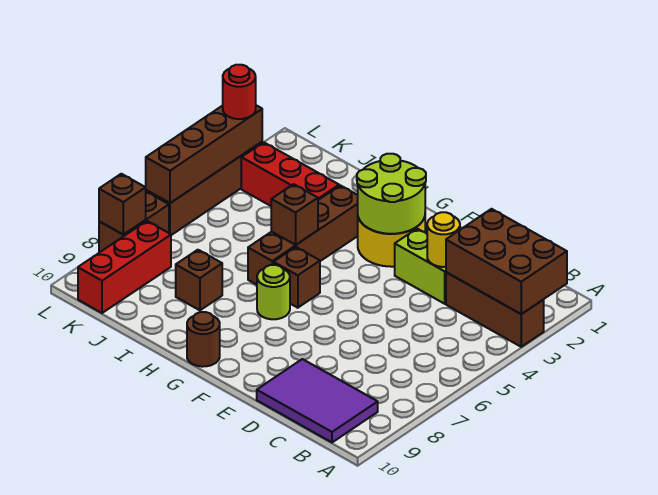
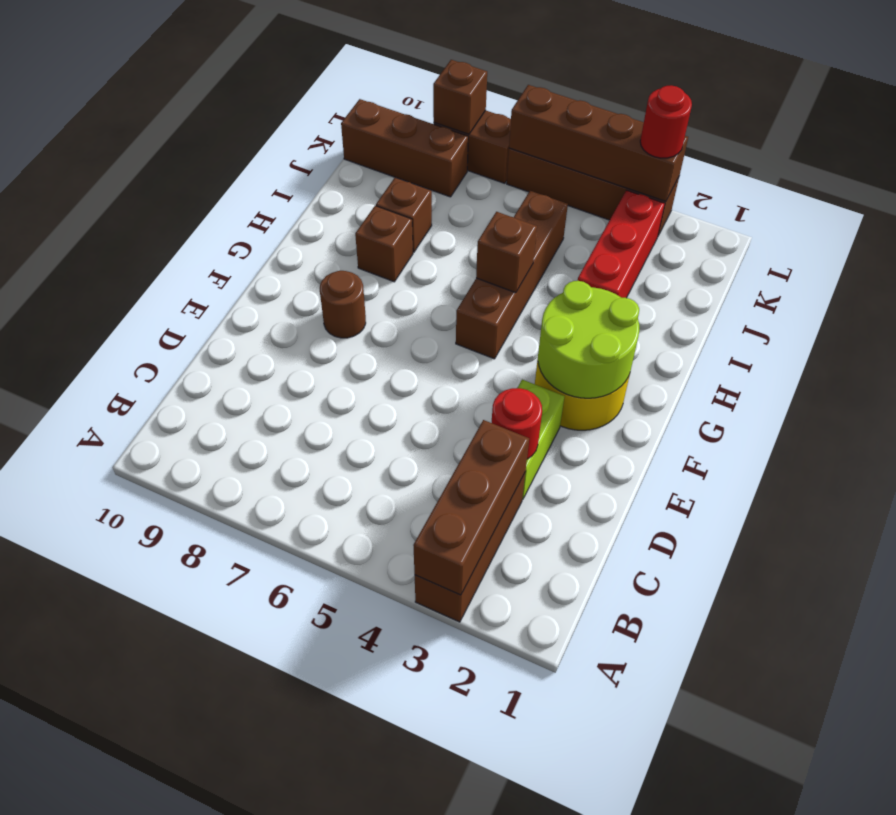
brown brick A2:C3 level 2 -> brown brick A3:C3 level 2
purple tile B9:D10 level 1 -> none
yellow round brick D3 level 2 -> red round brick D3 level 2
brown brick G6 level 1 -> brown brick H8 level 1
lime round brick G7 level 1 -> none
brown round brick G10 level 1 -> brown round brick F8 level 1
brown brick H3:H6 level 1 -> brown brick G5:J5 level 1
red brick K8:K10 level 1 -> brown brick K8:K10 level 1

